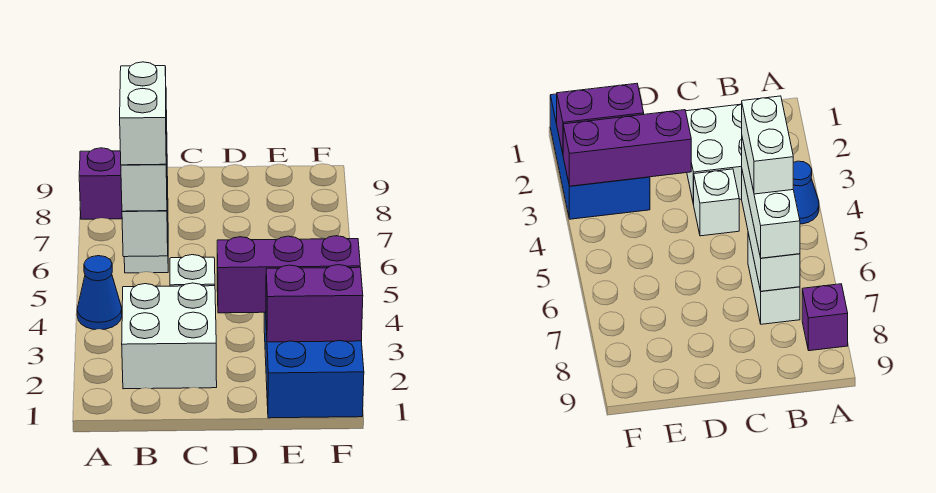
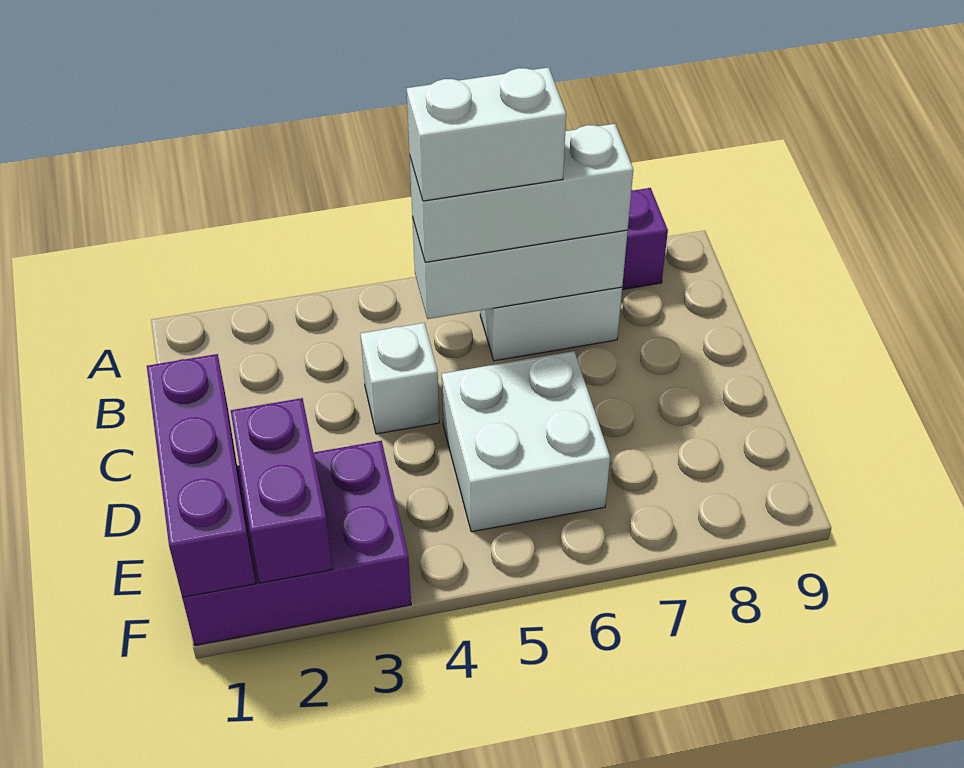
blue cone A4 level 1 -> none
white brick B2:C3 level 1 -> white brick D5:E6 level 1
purple brick D3:F3 level 2 -> purple brick D1:F1 level 2
blue brick E1:F3 level 1 -> purple brick E1:F3 level 1

